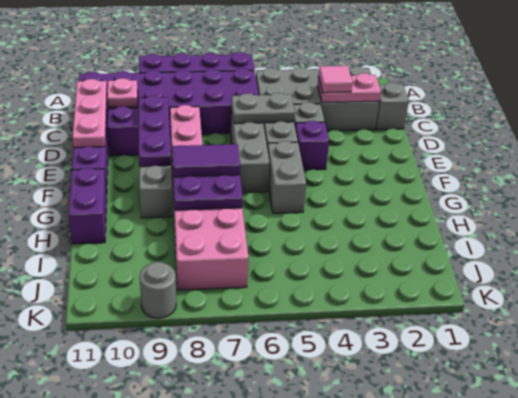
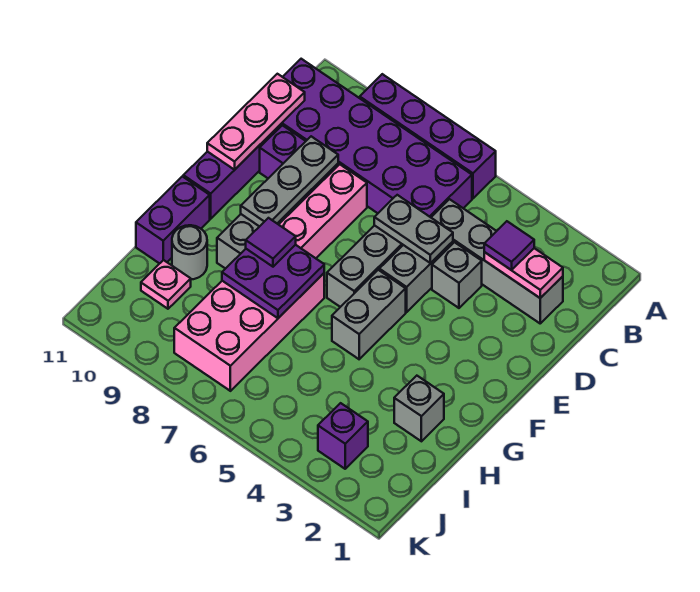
grey brick B2:C5 level 1 -> grey brick C2:C5 level 1
grey brick C1 level 1 -> grey brick H2 level 1
pink tile C3 level 3 -> purple tile C3 level 3
pink plate C10 level 2 -> pink plate I10 level 1
purple plate D9:F9 level 2 -> grey plate D9:F9 level 2
purple brick E4 level 1 -> purple brick J3 level 1
purple tile G7:G8 level 3 -> purple tile G8 level 3
grey round brick K9 level 1 -> grey round brick H10 level 1

